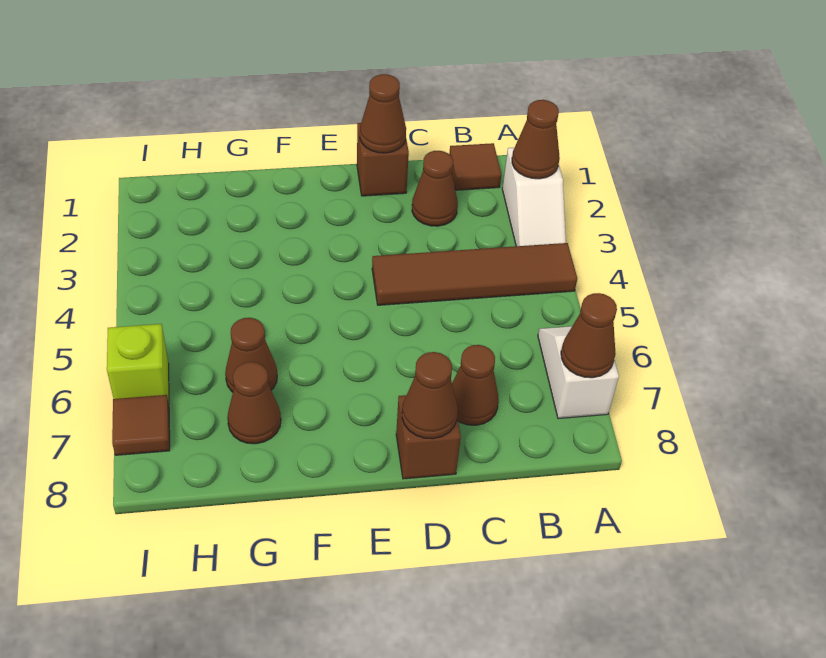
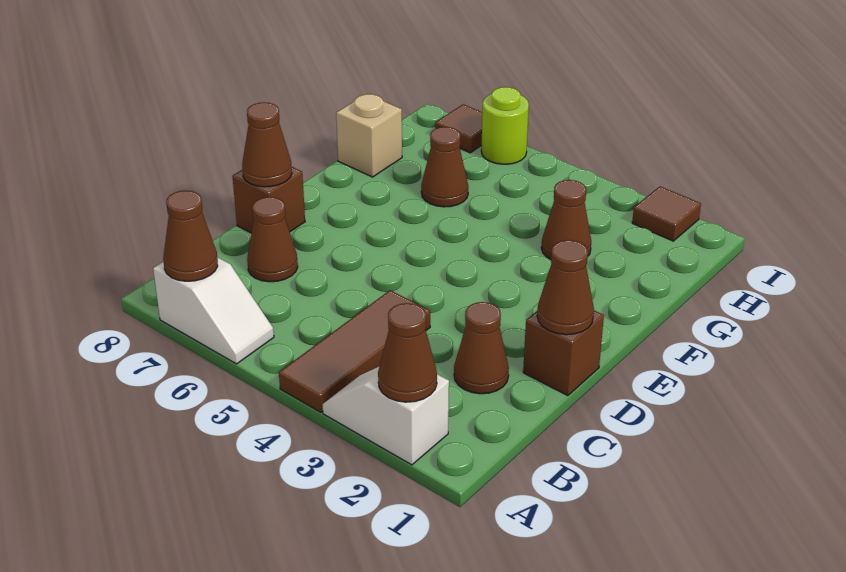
brown tile A4:D4 level 1 -> brown tile A4:C4 level 1
brown tile B1 level 1 -> brown tile I2 level 1
brown cone G7 level 1 -> brown cone G3 level 1
none -> tan brick G8 level 1
lime brick I6 level 1 -> lime round brick I6 level 1

